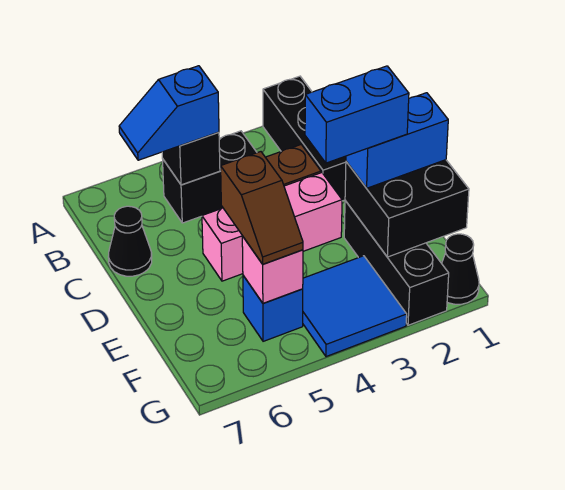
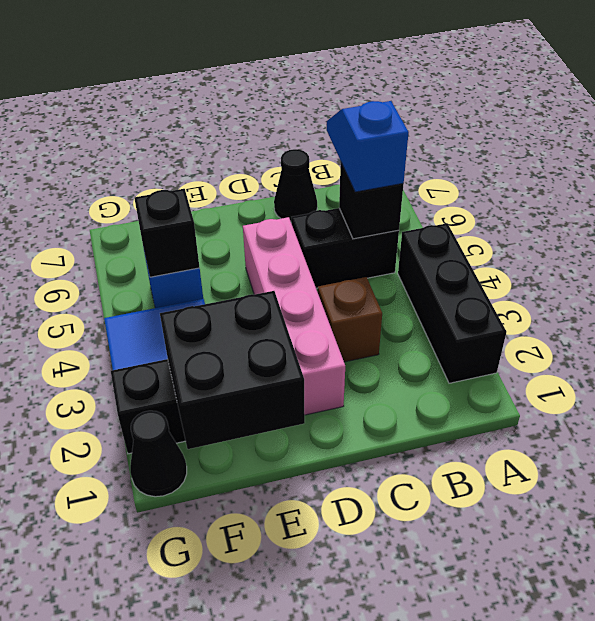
black brick A2:C2 level 1 -> black brick A2:A4 level 1
black brick B4:B5 level 1 -> black brick B5:C5 level 1
pink brick D3:D5 level 1 -> pink brick D2:D5 level 1
blue brick E1:E2 level 3 -> none
blue brick E2:E3 level 4 -> none
brown slope E5:F5 level 3 top E -> none
pink brick F5 level 2 -> black brick F5 level 2

